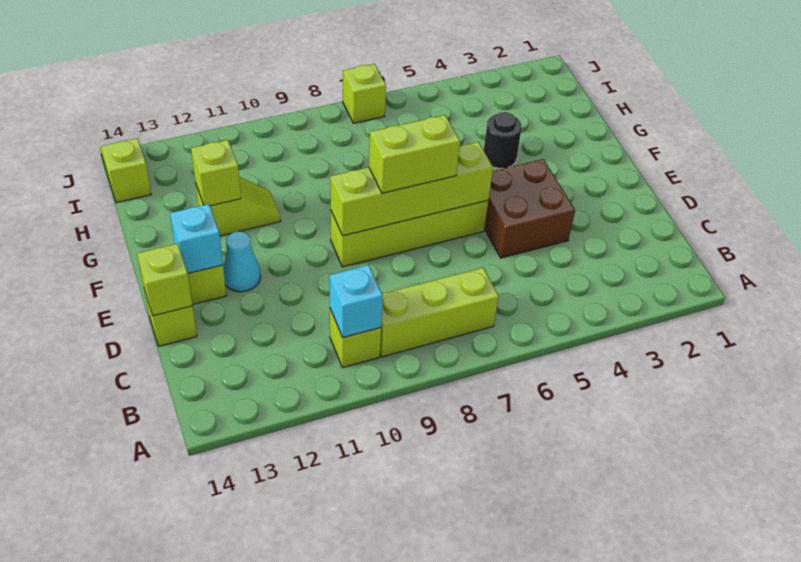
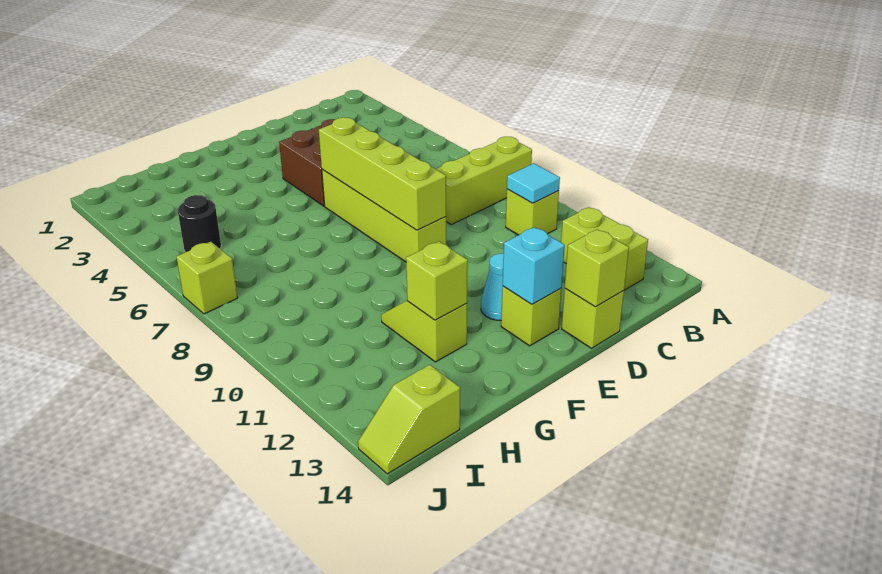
lime brick B7:B9 level 1 -> lime brick A8:C8 level 1
cyan brick B10 level 2 -> cyan tile B10 level 2
lime brick E7:E8 level 3 -> lime brick B12:B13 level 1
black round brick G4 level 1 -> black round brick I5 level 1

